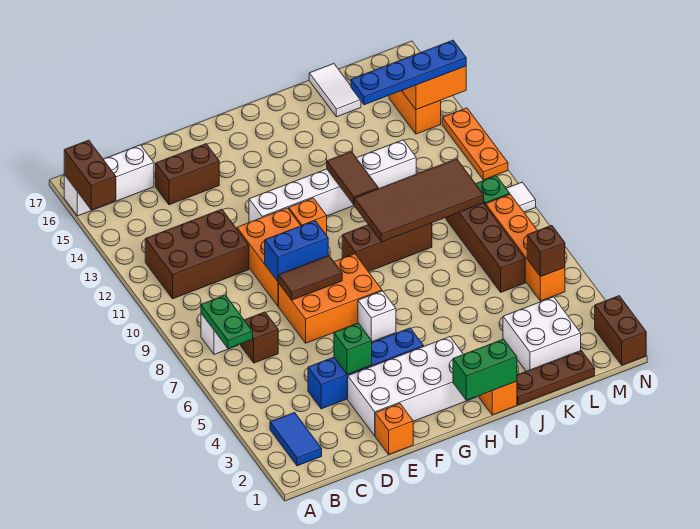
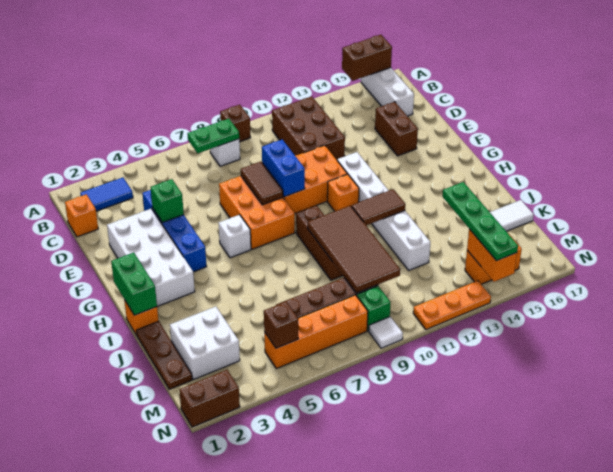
brown brick C7 level 1 -> brown brick A9 level 1
orange brick E1 level 1 -> orange brick C1 level 1
blue plate K14:N14 level 3 -> green plate K14:N14 level 3

